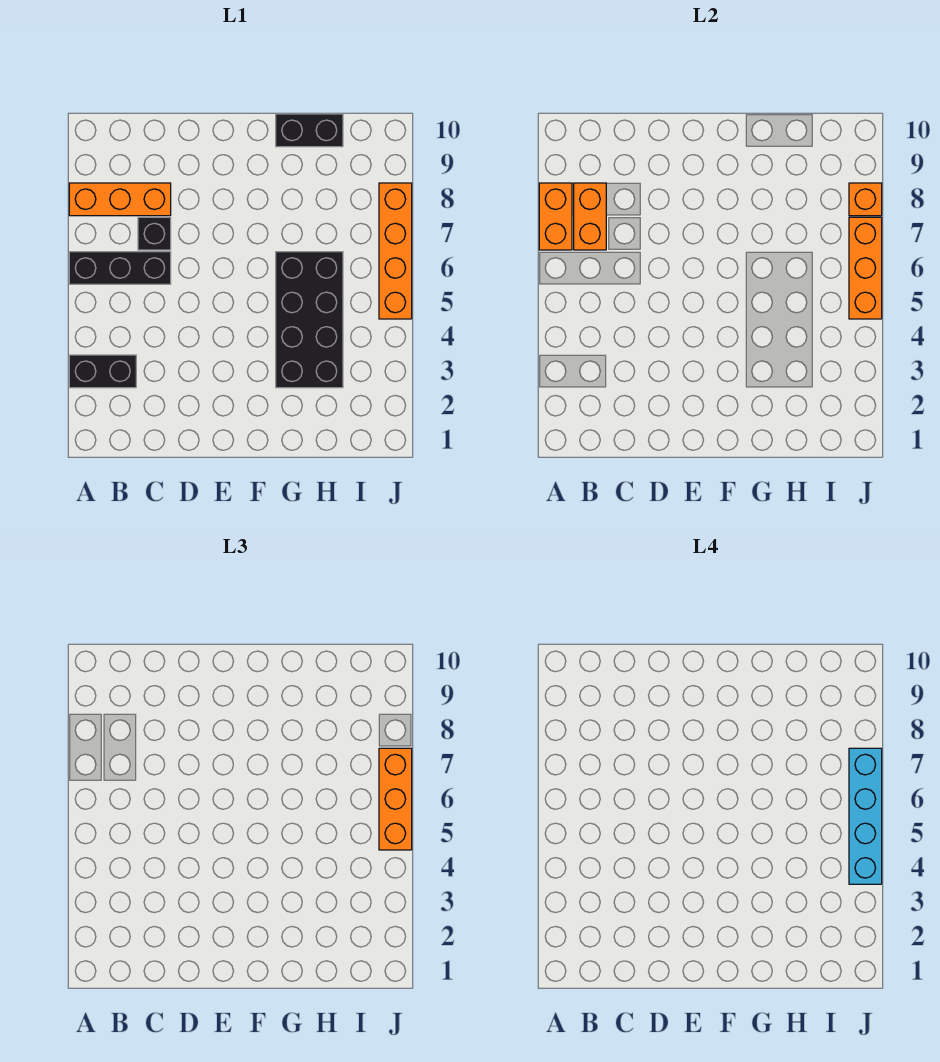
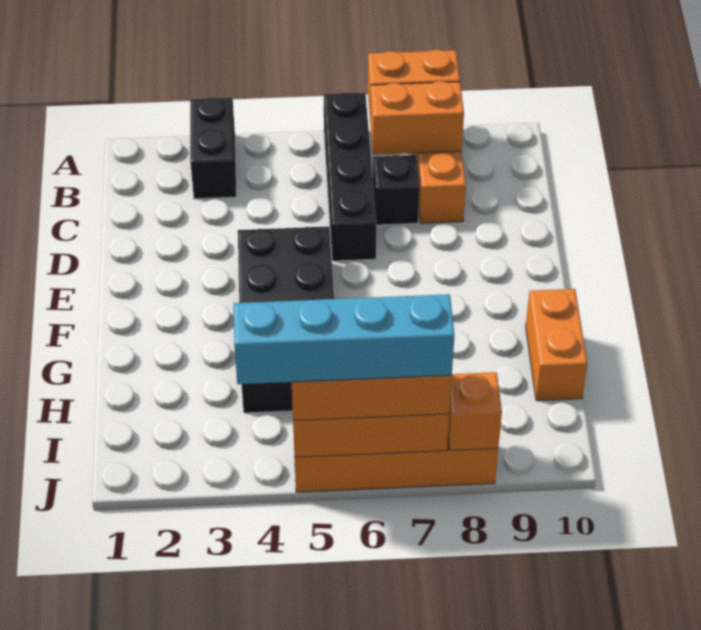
black brick A6:C6 level 1 -> black brick A6:D6 level 1
black brick G3:H6 level 1 -> black brick E4:H5 level 1
black brick G10:H10 level 1 -> orange brick G10:H10 level 1

